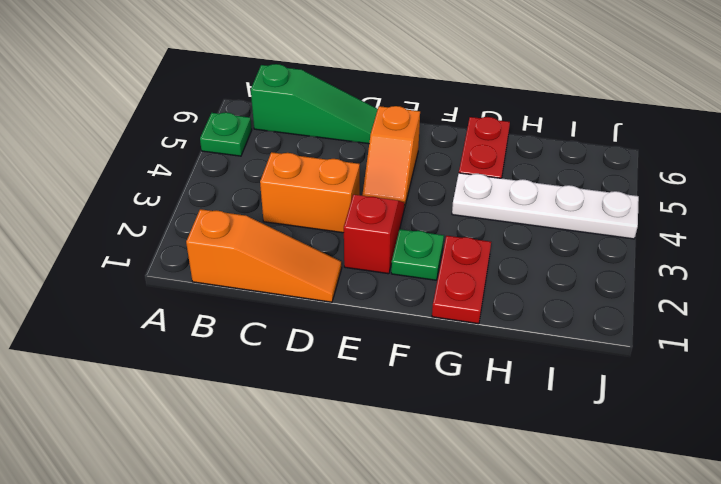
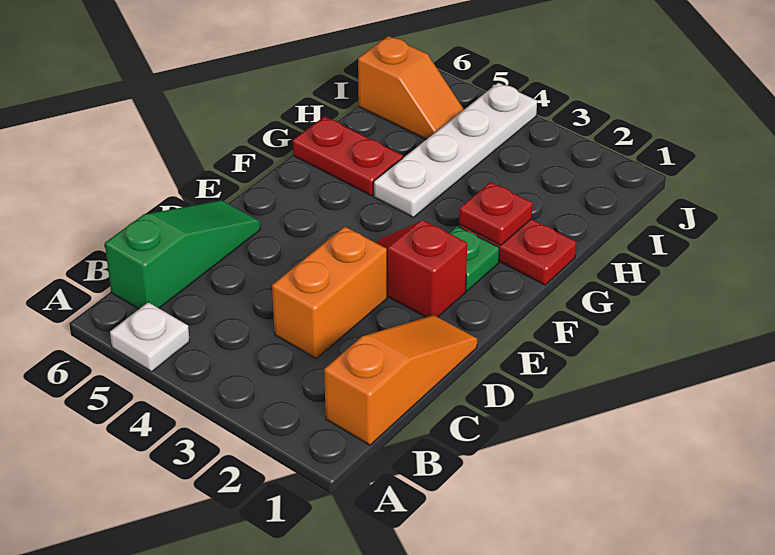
green plate A5 level 1 -> white plate A5 level 1
orange slope E4:E5 level 1 top 5 -> orange slope I5:I6 level 1 top 6
none -> red plate G2 level 2

